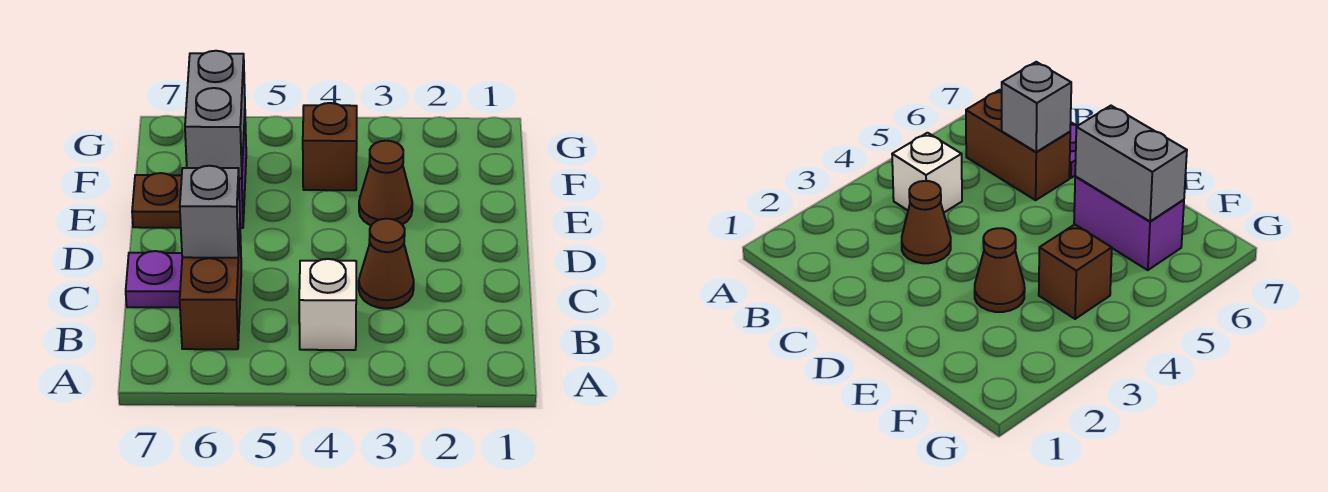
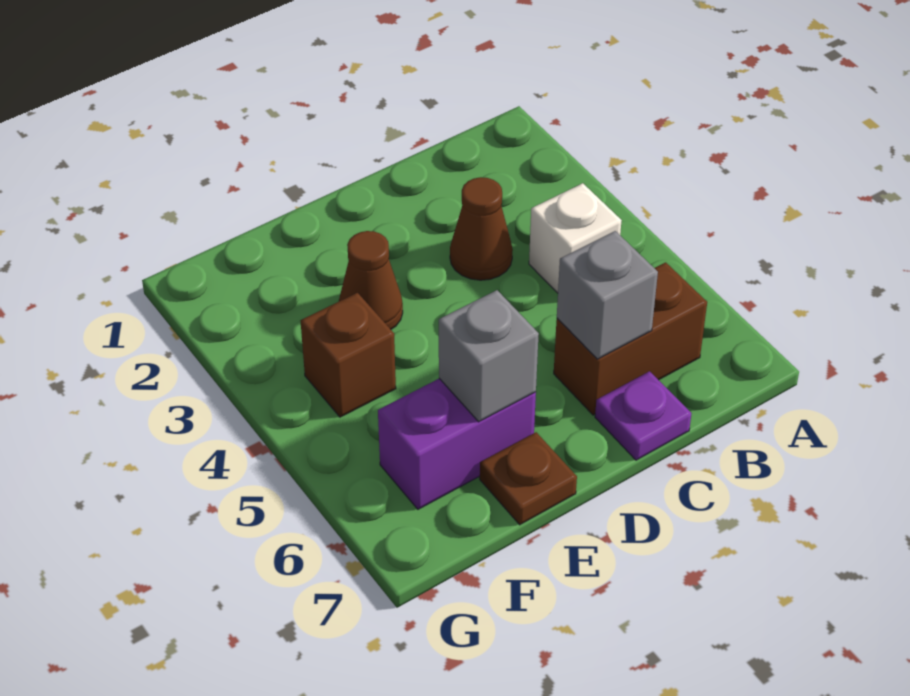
grey brick E6:F6 level 2 -> grey brick E6 level 2

